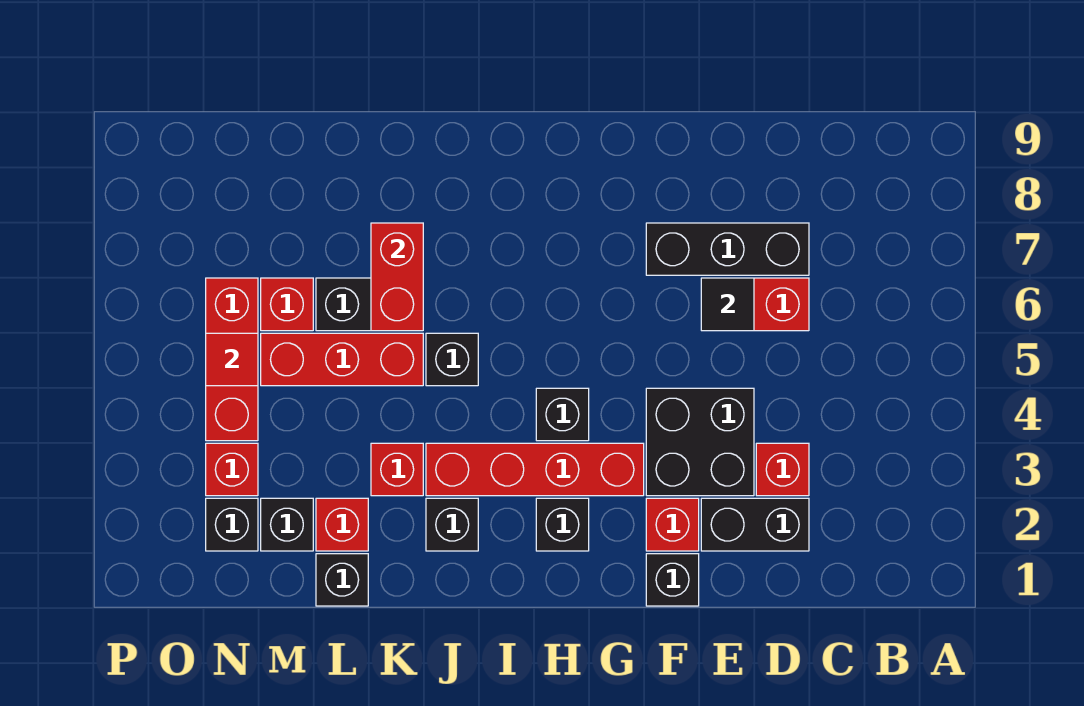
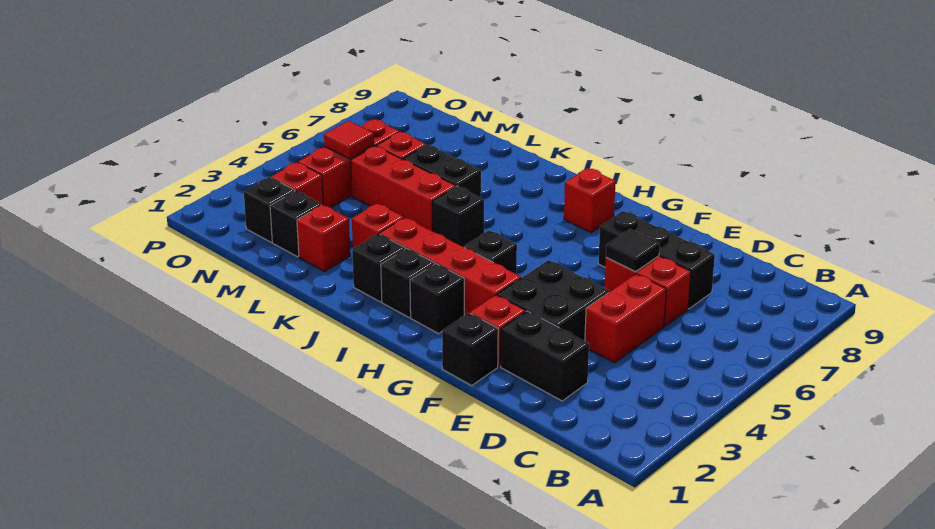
red brick D3 level 1 -> red brick H8 level 1
red brick K6:K7 level 2 -> red brick D4:D5 level 1
black brick L1 level 1 -> black brick I2 level 1

